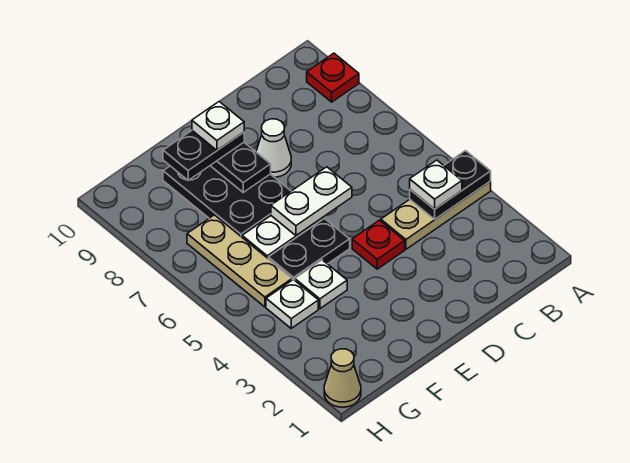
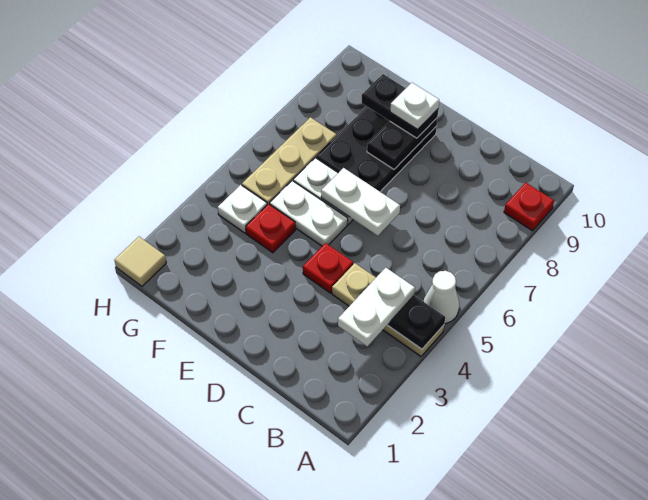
white plate B4 level 3 -> white plate B3:B4 level 3
white cone D8 level 1 -> white cone A5 level 1
black plate E5:F5 level 1 -> white plate E5:F5 level 1
white plate F4 level 1 -> red plate F4 level 1
tan cone H1 level 1 -> tan tile H1 level 1

